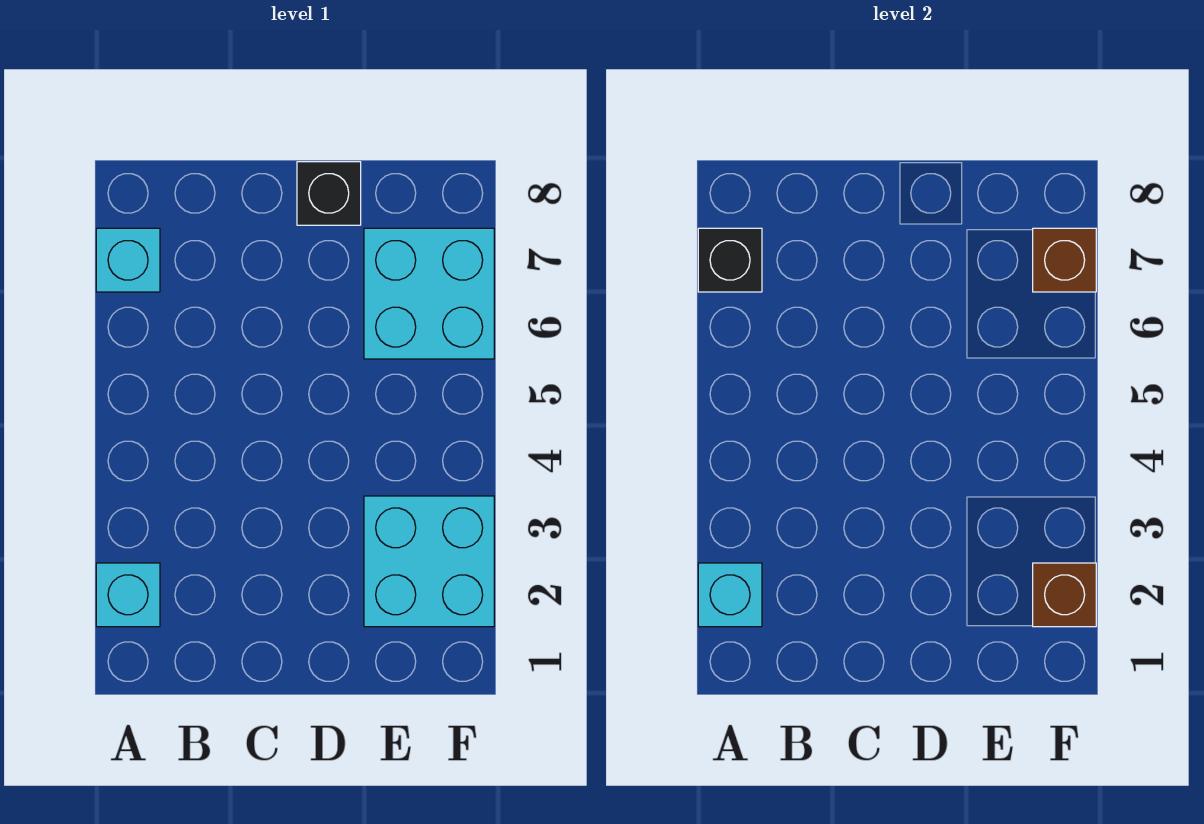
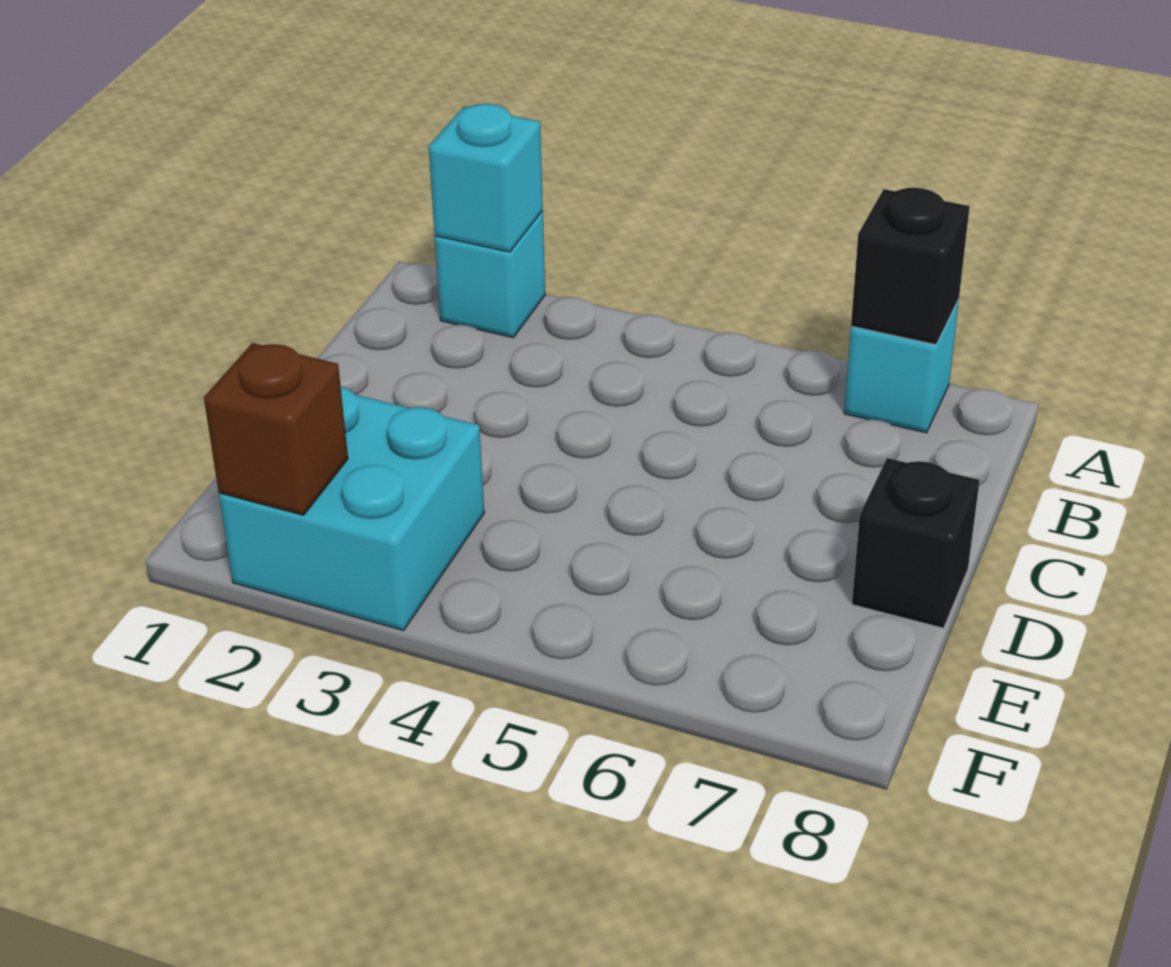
cyan brick E6:F7 level 1 -> none
brown brick F7 level 2 -> none

